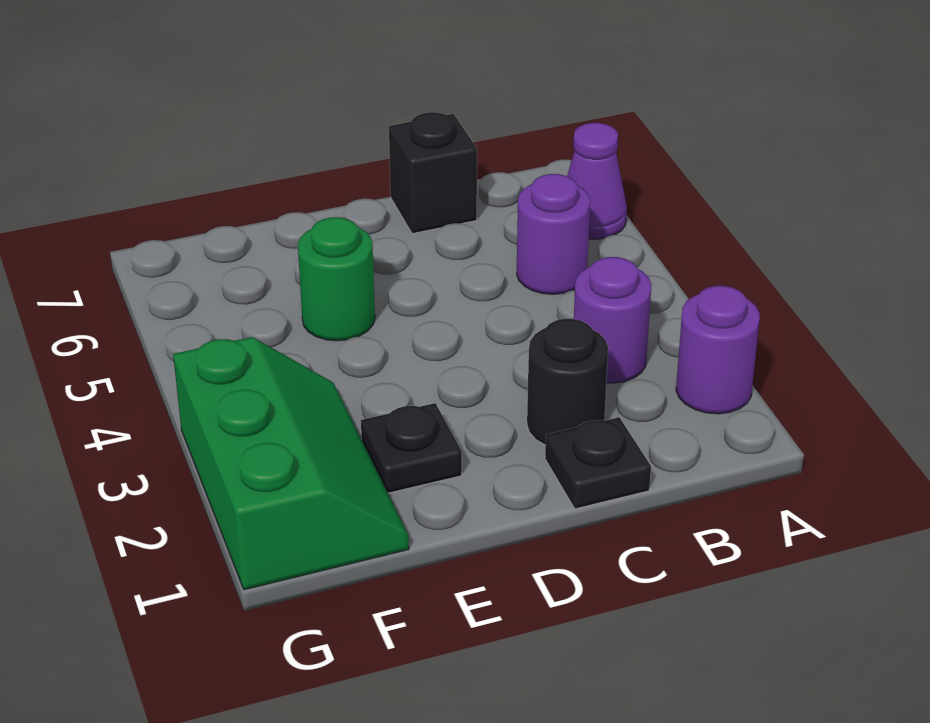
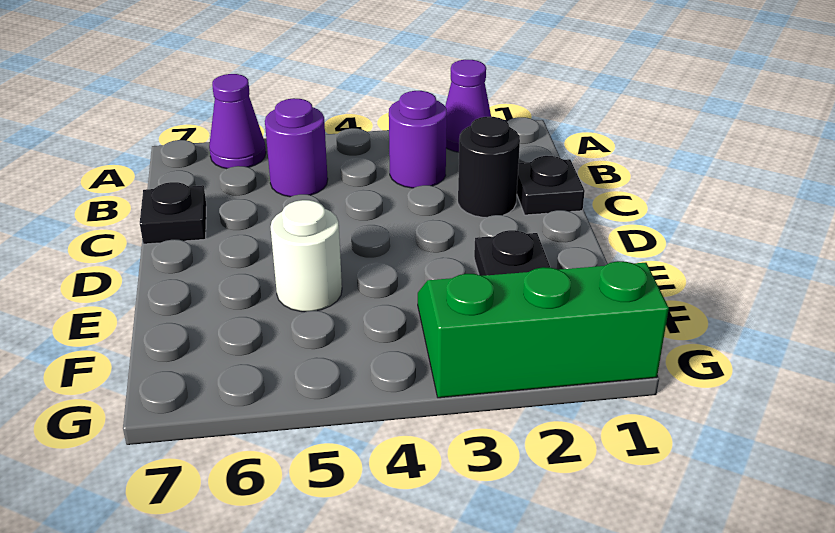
purple round brick A2 level 1 -> purple cone A2 level 1
black brick C7 level 1 -> black plate C7 level 1
green round brick E5 level 1 -> white round brick E5 level 1

